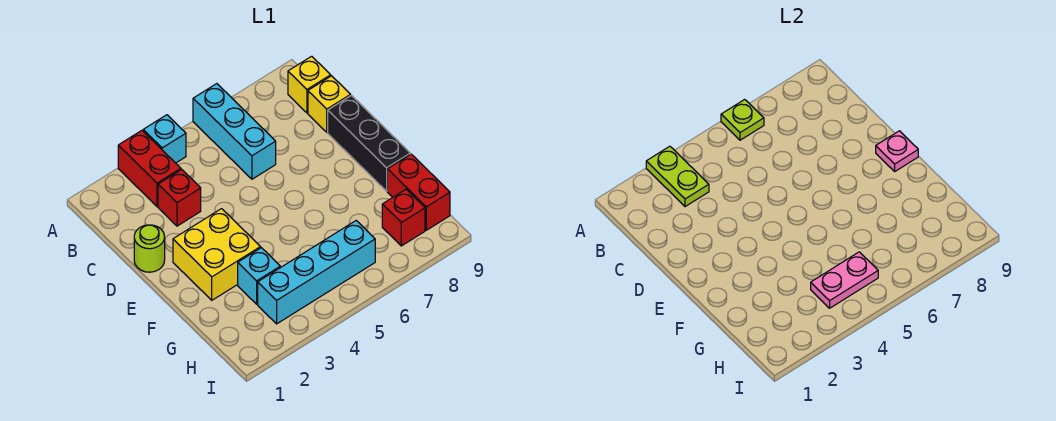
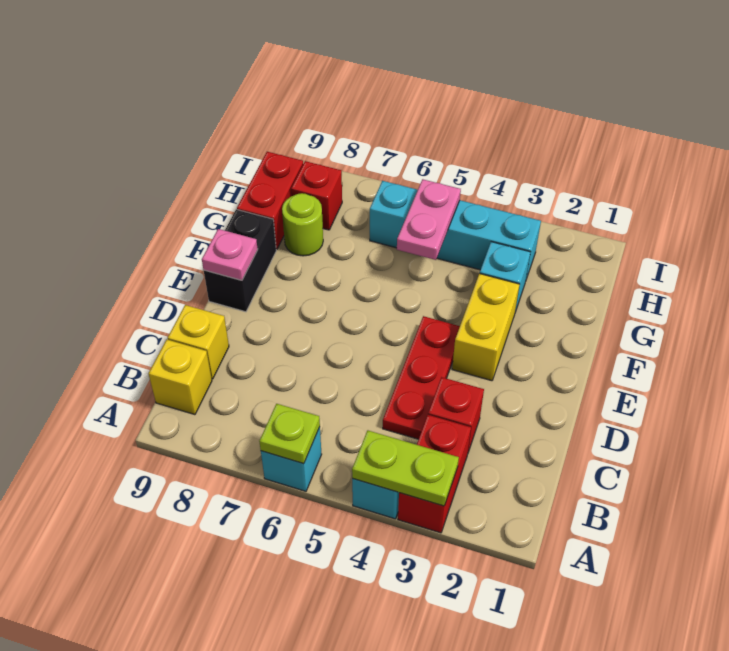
lime plate A3:B3 level 2 -> lime plate A3:A4 level 2
cyan brick A6:C6 level 1 -> cyan brick A6 level 1
none -> red plate C4:E4 level 1
lime round brick D1 level 1 -> lime round brick G8 level 1
black brick D9:F9 level 1 -> black brick E9:F9 level 1
yellow brick E2:F3 level 1 -> yellow brick E3:F3 level 1
pink plate H4:H5 level 2 -> pink plate G5:H5 level 2

